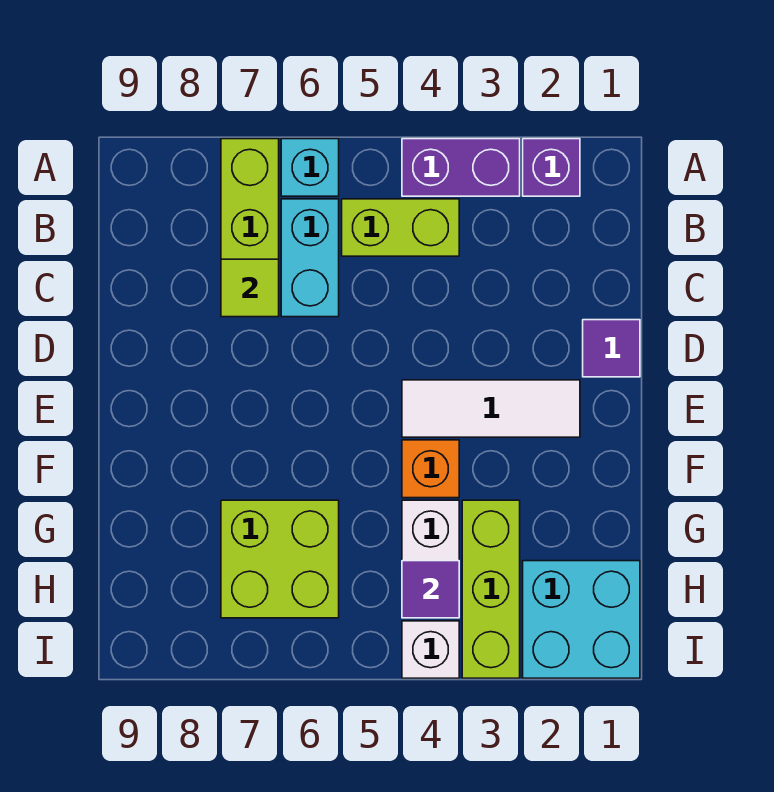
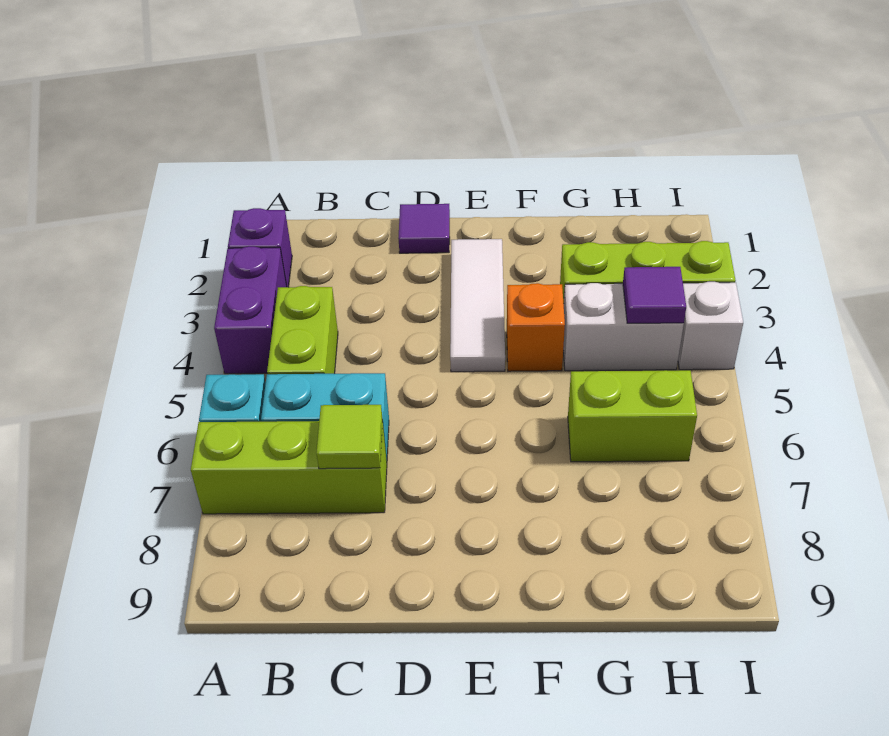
lime brick G6:H7 level 1 -> lime brick G6:H6 level 1
cyan brick H1:I2 level 1 -> none

